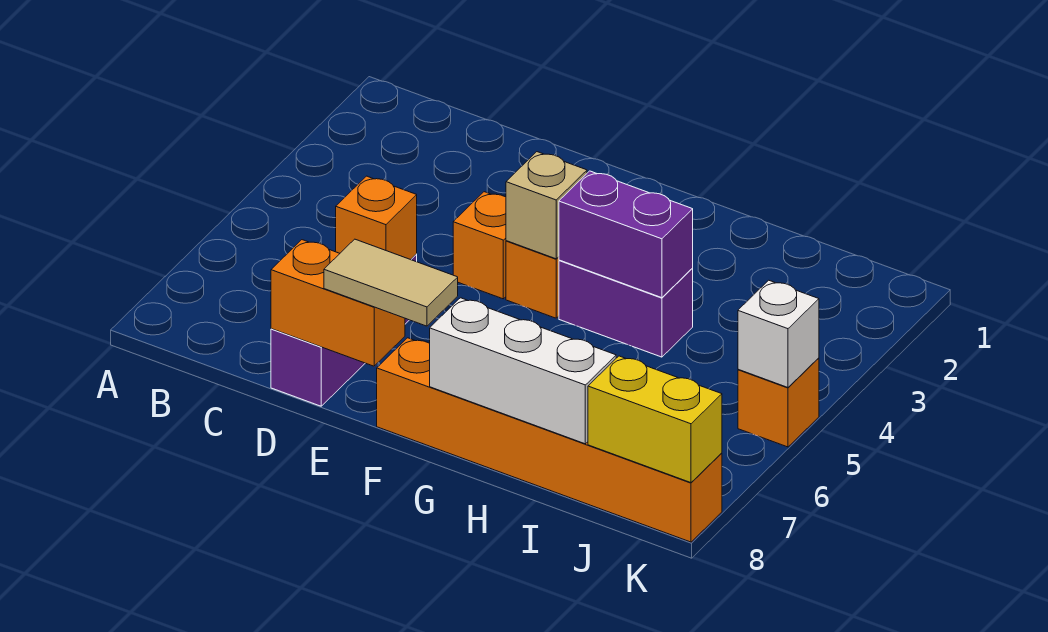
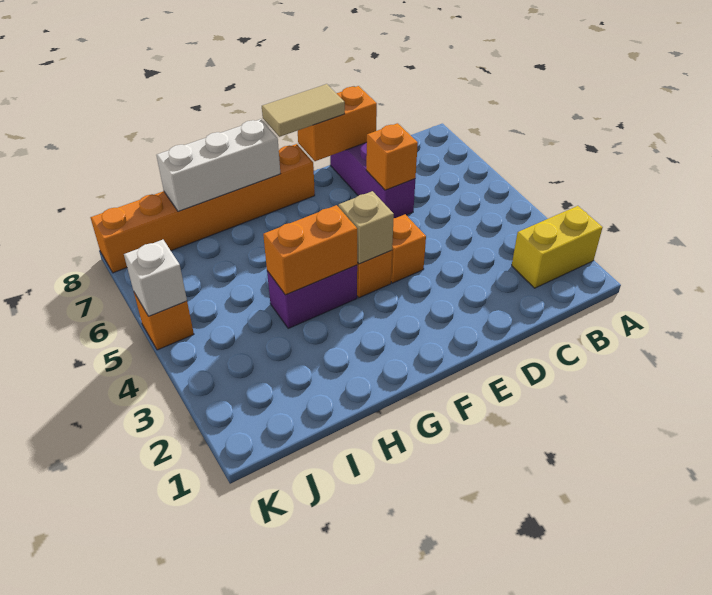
purple brick G4:H4 level 2 -> orange brick G4:H4 level 2
yellow brick J8:K8 level 2 -> yellow brick A2:B2 level 1

